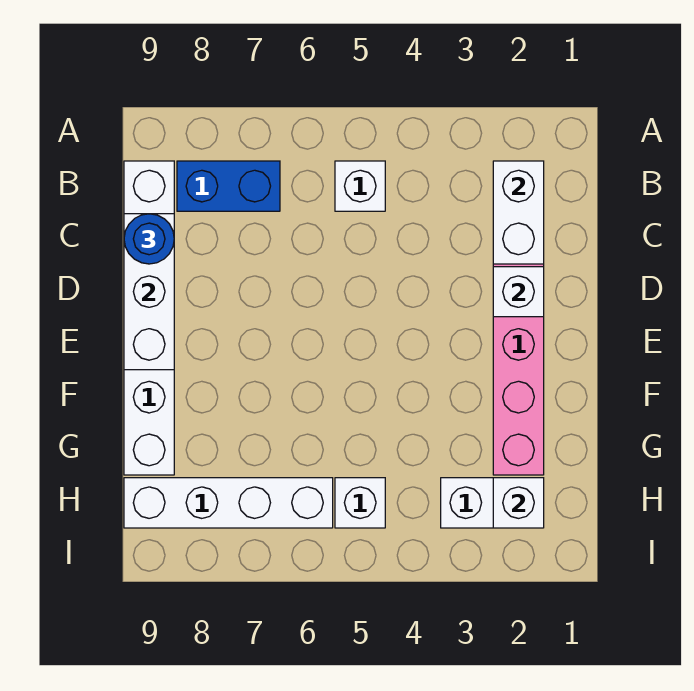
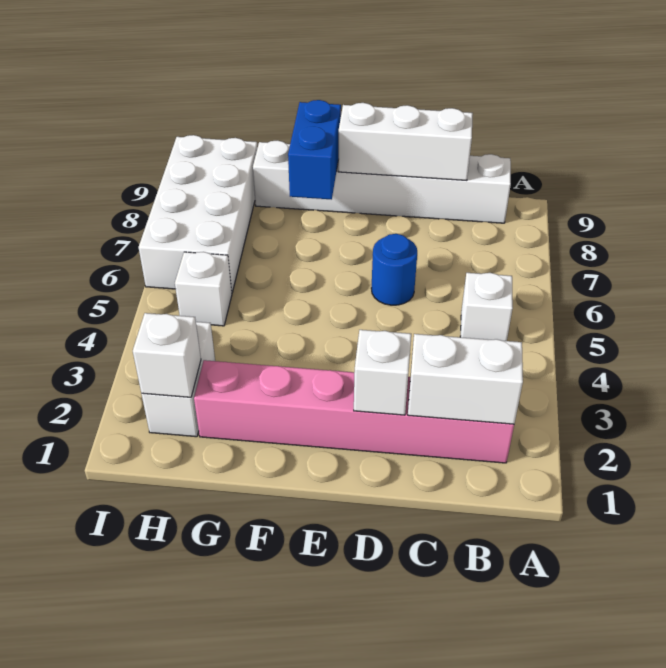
blue brick B7:B8 level 1 -> blue brick F8:F9 level 2
blue round brick C9 level 3 -> blue round brick D6 level 1
white brick H6:H9 level 1 -> white brick H6:I9 level 1

